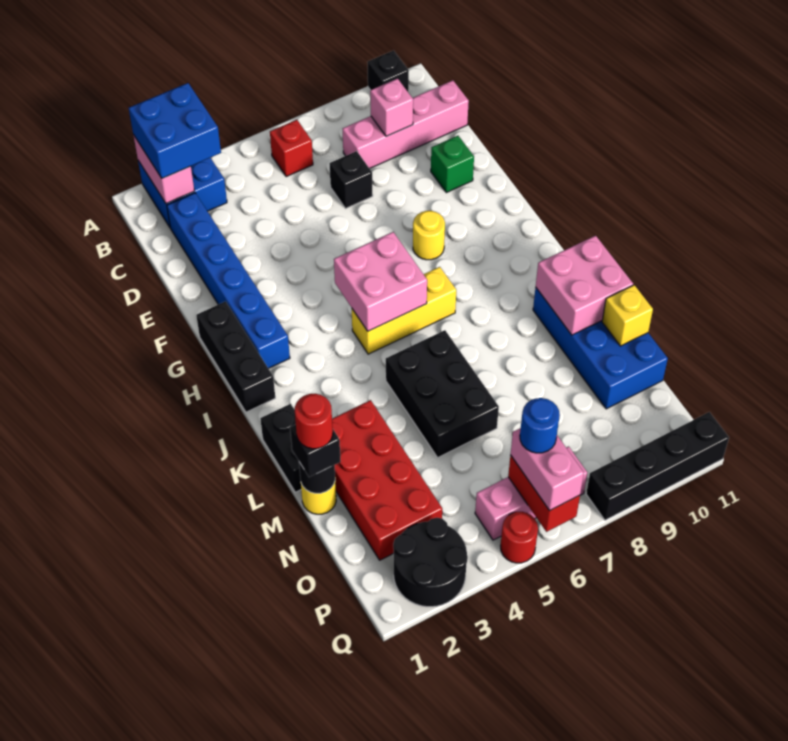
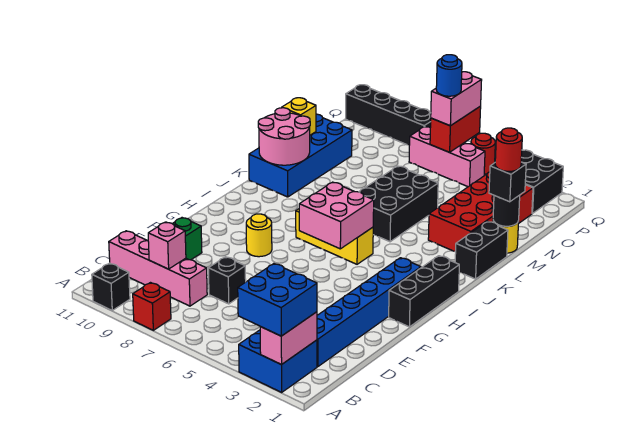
red brick B6 level 1 -> red brick A8 level 1
pink brick K10:L11 level 2 -> pink round brick K10:L11 level 2
black round brick P2:Q3 level 1 -> black brick P2:Q3 level 1

